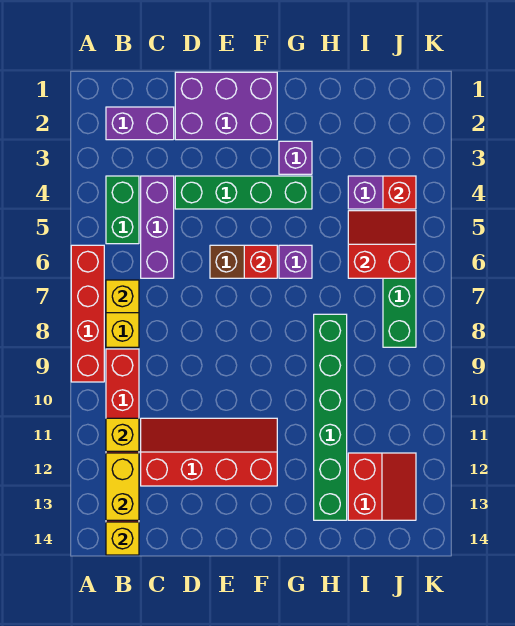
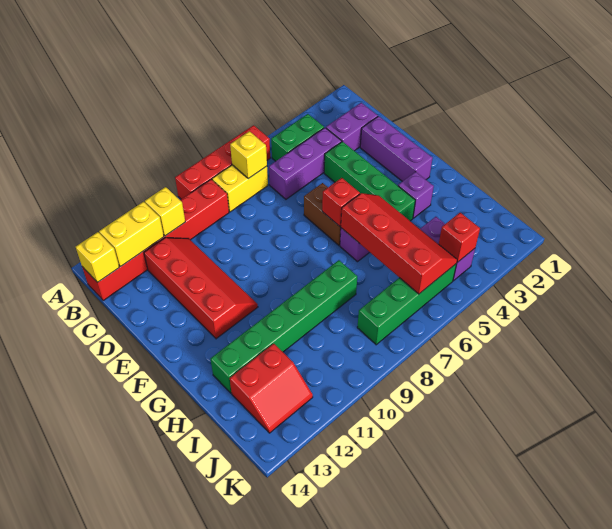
purple brick B2:C2 level 1 -> purple brick C2:C3 level 1
purple brick D1:F2 level 1 -> purple brick D2:F2 level 1
red slope I5:J6 level 2 top 6 -> red slope G5:J6 level 2 top 6

